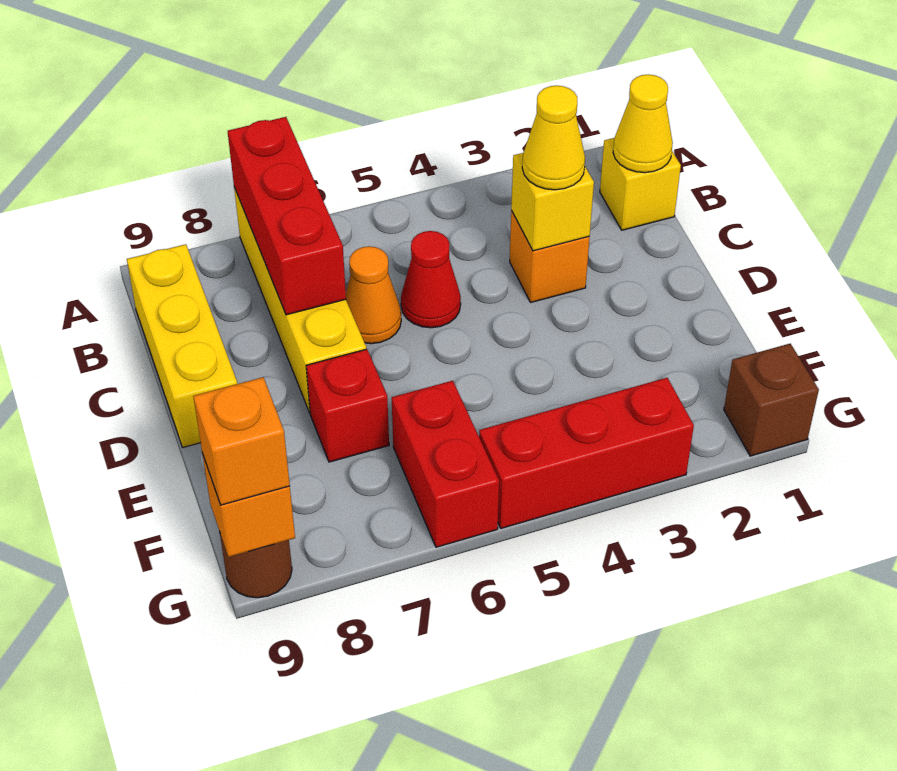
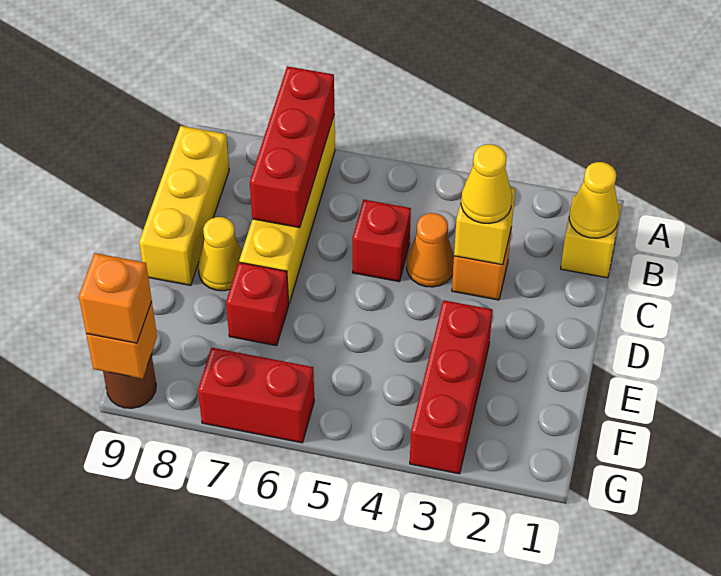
red cone C5 level 1 -> red brick C5 level 1
orange cone C6 level 1 -> orange cone C4 level 1
none -> yellow cone D8 level 1
red brick F6:G6 level 1 -> red brick G6:G7 level 1
brown brick G1 level 1 -> none
red brick G3:G5 level 1 -> red brick E3:G3 level 1

